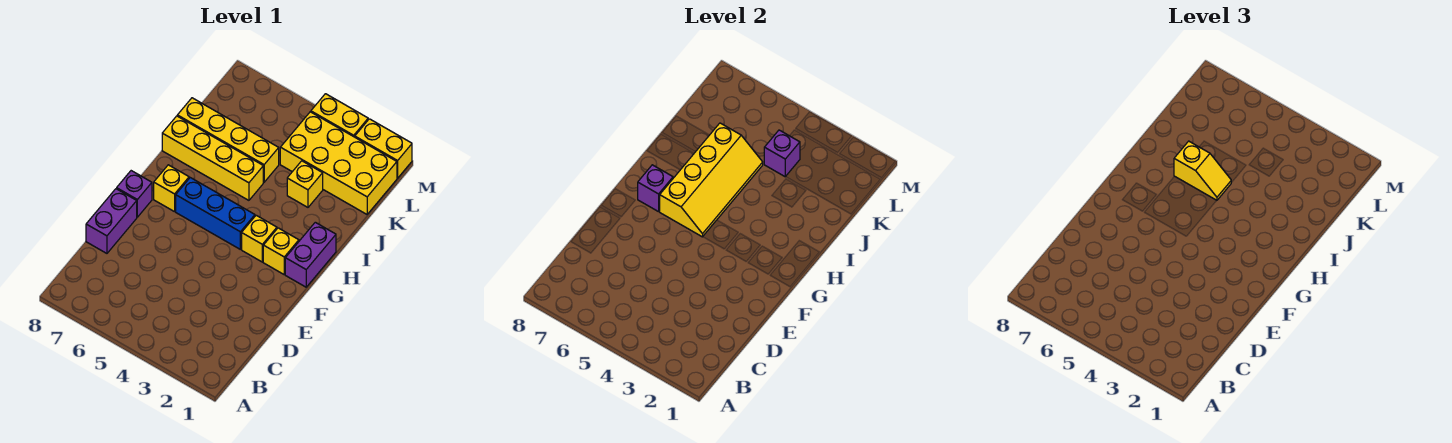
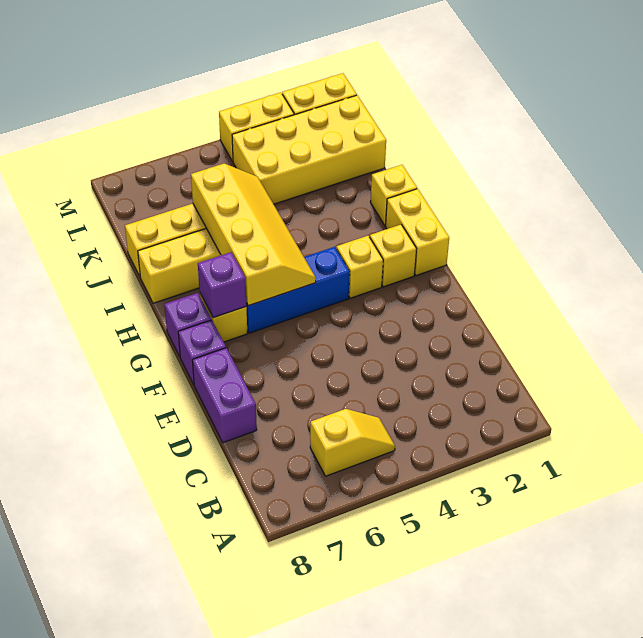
purple brick G1:H1 level 1 -> yellow brick G1:H1 level 1
yellow slope I5:I6 level 3 top 6 -> yellow slope B5:B6 level 1 top 6
yellow brick J3 level 1 -> yellow brick I1 level 1
purple brick K4 level 2 -> purple brick G8 level 1

